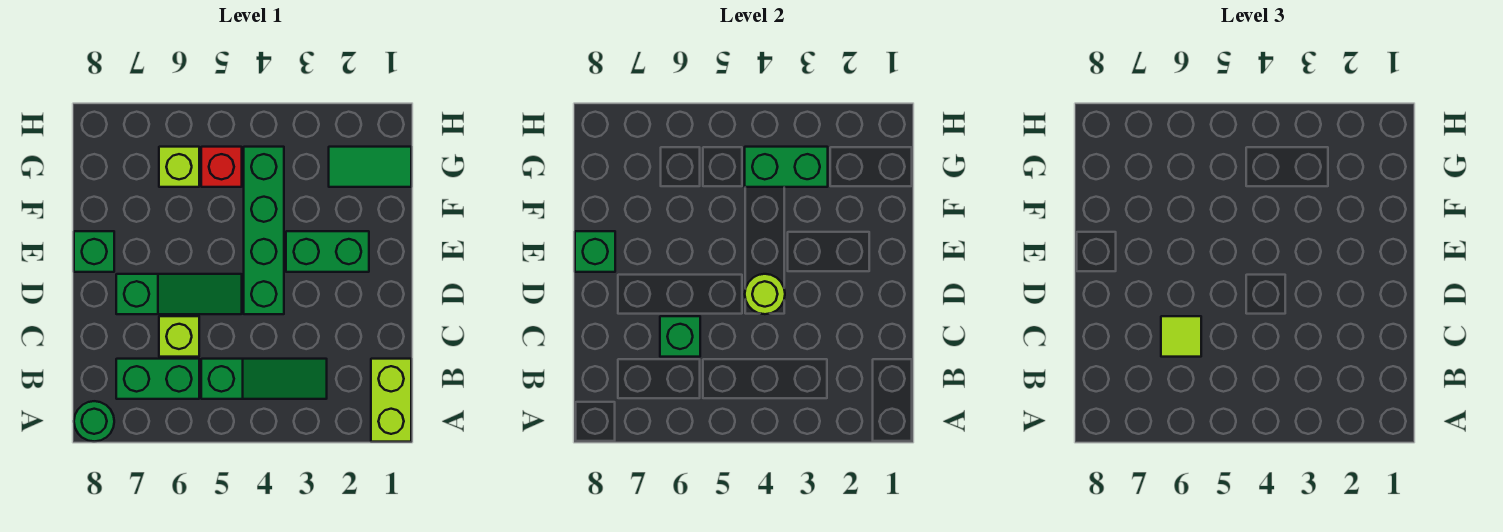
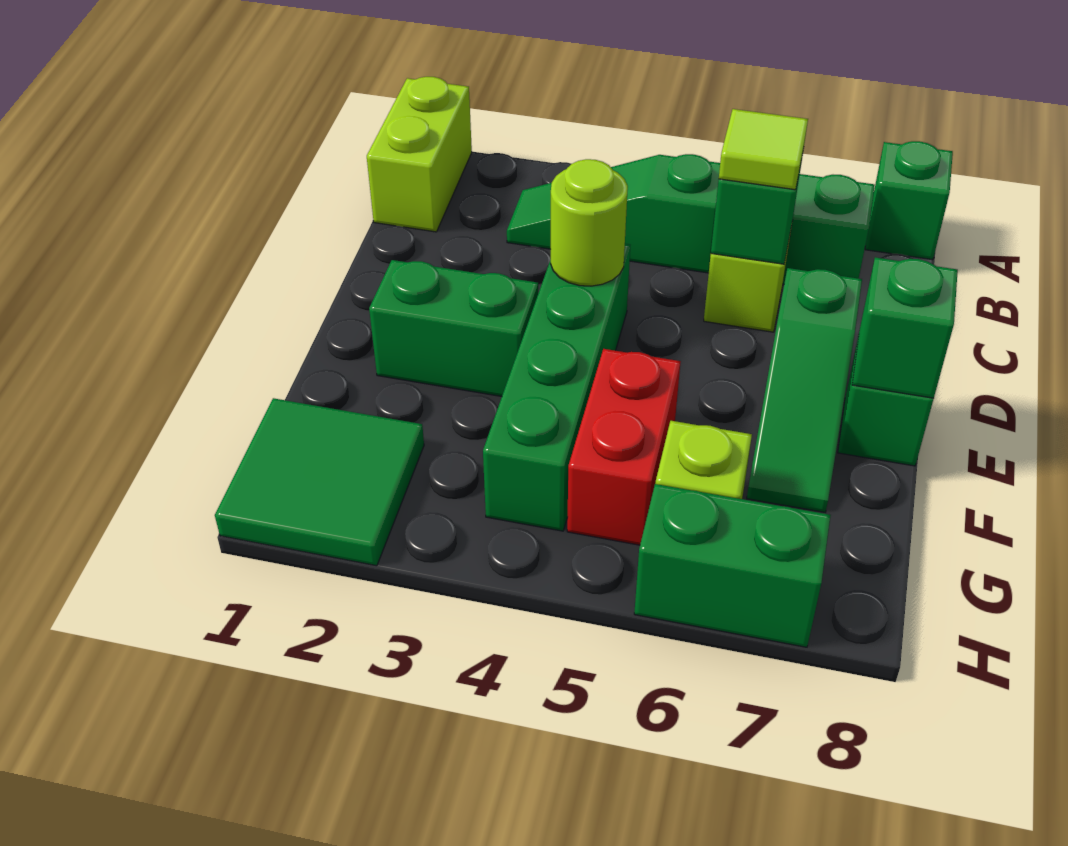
green round brick A8 level 1 -> green brick A8 level 1
green slope D5:D7 level 1 top 7 -> green slope D7:F7 level 1 top D
green tile G1:G2 level 1 -> green tile G1:H2 level 1
green brick G3:G4 level 2 -> green brick H6:H7 level 1
red brick G5 level 1 -> red brick F5:G5 level 1

